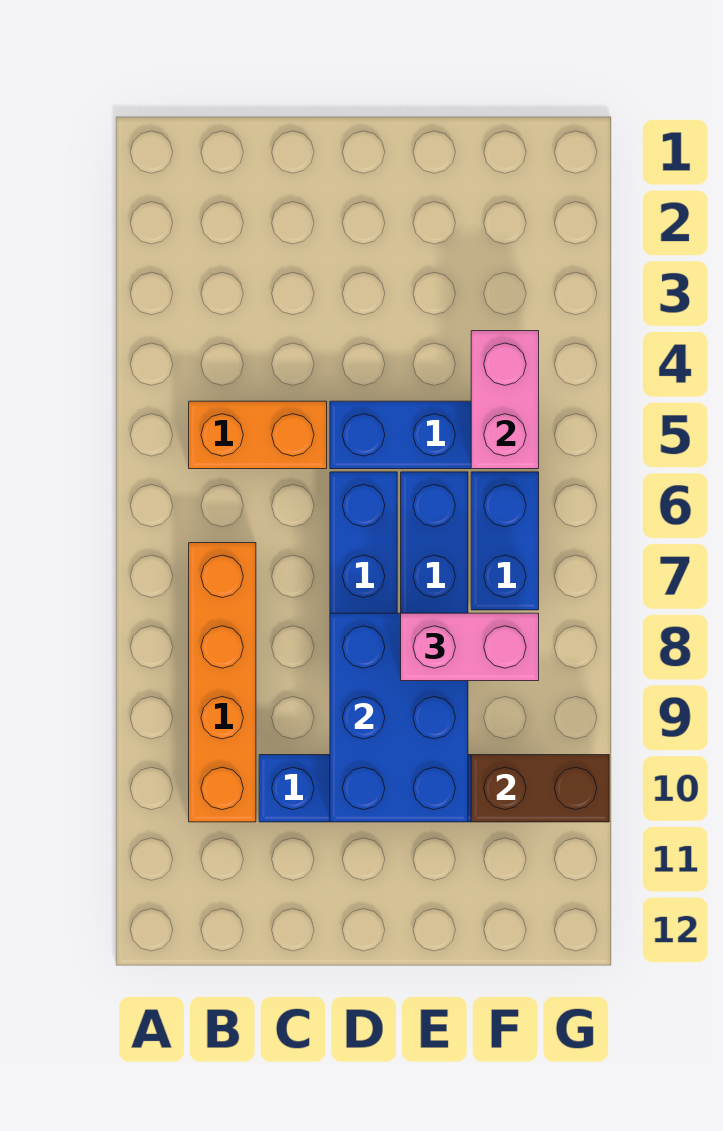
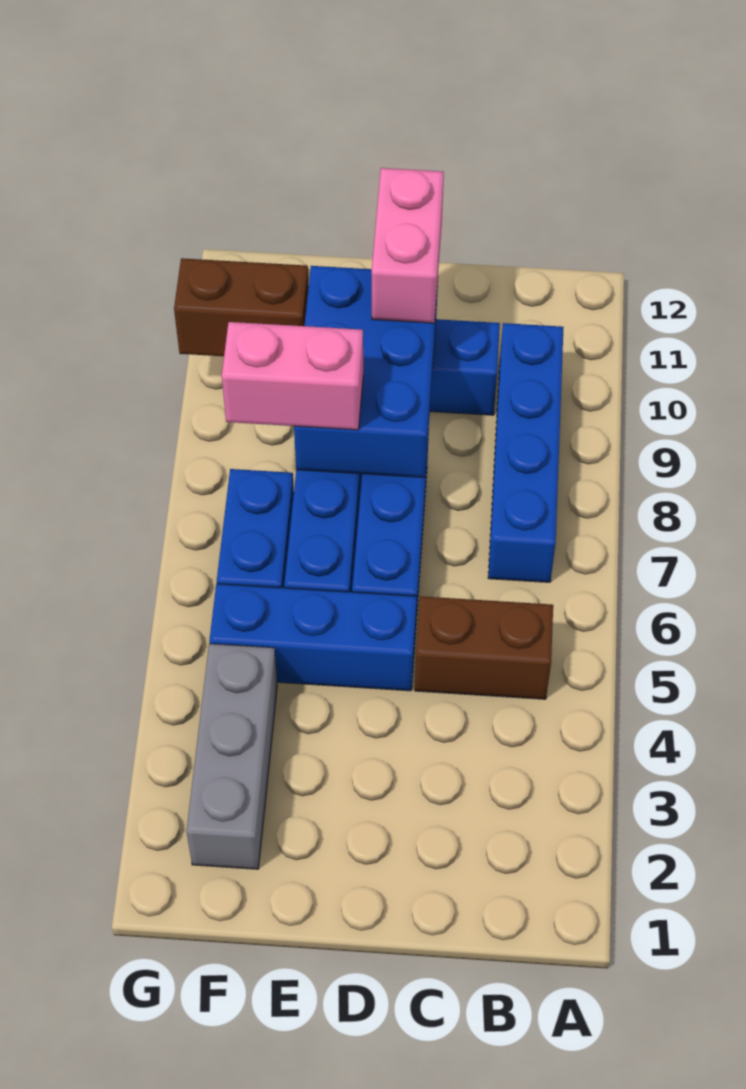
orange brick B5:C5 level 1 -> brown brick B5:C5 level 1
orange brick B7:B10 level 1 -> blue brick B7:B10 level 1
none -> grey brick F2:F4 level 1
pink brick F4:F5 level 2 -> pink brick D10:D11 level 3

